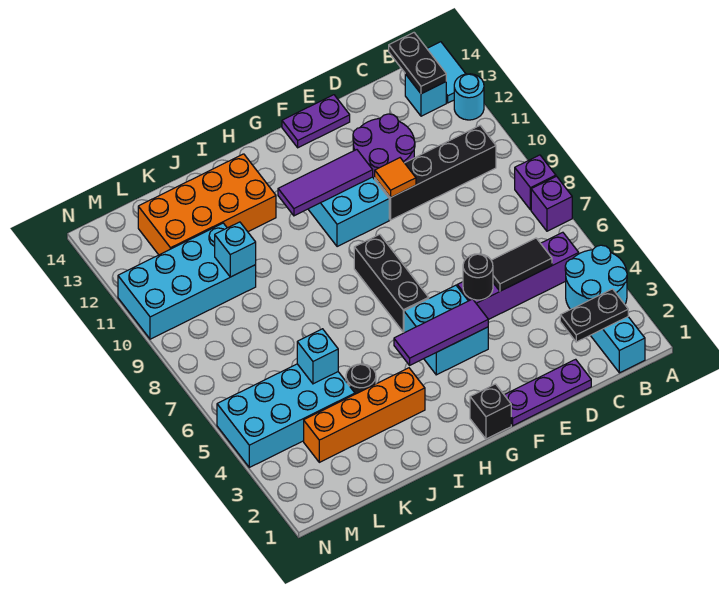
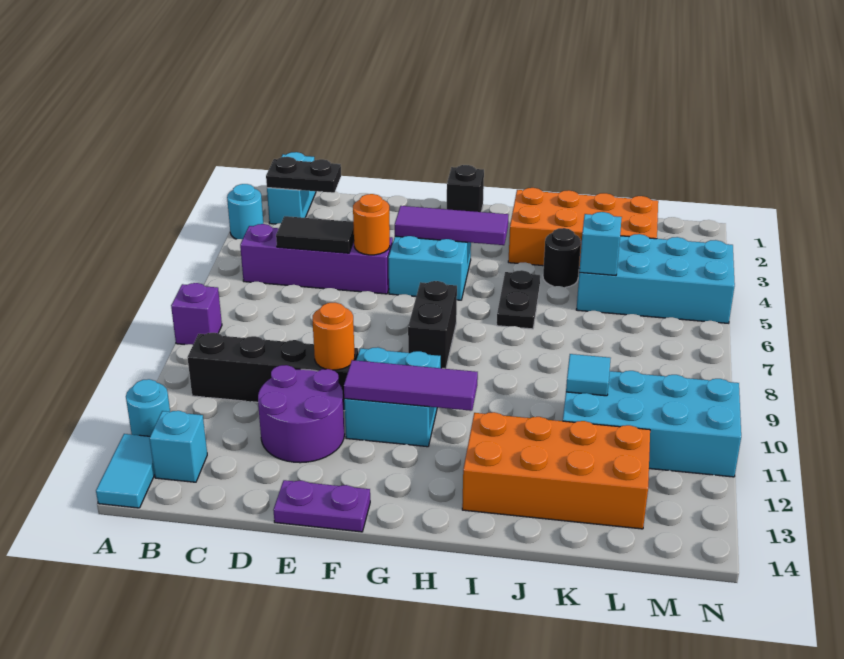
cyan round brick A3:B4 level 1 -> cyan round brick A3 level 1
purple brick A7 level 1 -> none
black plate B13:B14 level 2 -> black plate I5:I6 level 1
purple plate D1:F1 level 1 -> none
black round brick E5 level 2 -> orange round brick E5 level 2
orange tile E10 level 2 -> orange round brick E10 level 2
black brick G6:G8 level 1 -> black brick G7:G8 level 1
orange brick I3:L3 level 1 -> orange brick I2:L3 level 1
cyan brick K10 level 2 -> cyan tile K10 level 2

